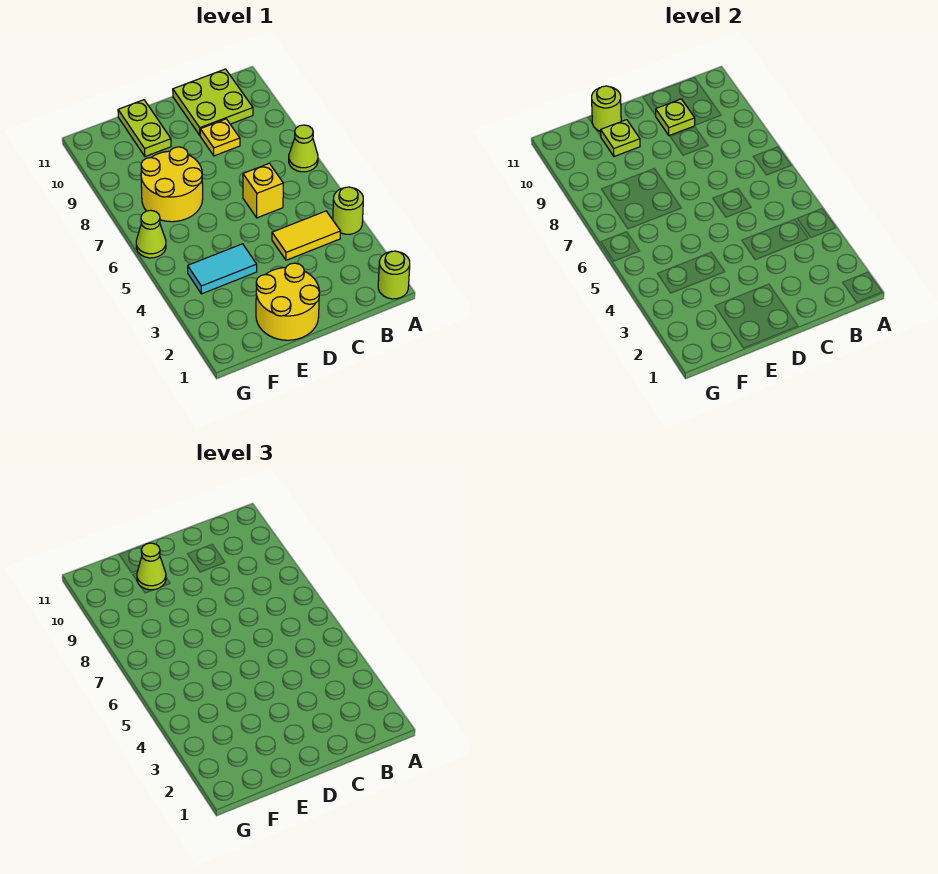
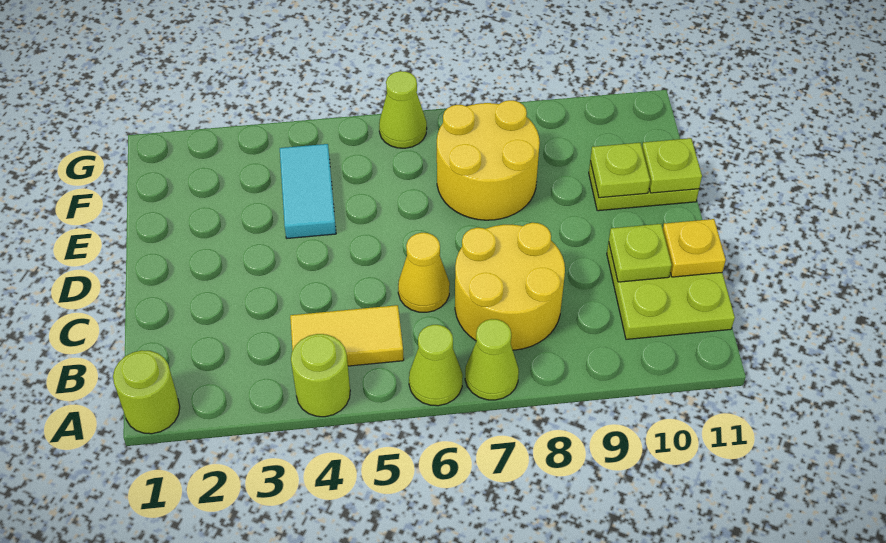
yellow tile B4:C4 level 1 -> yellow tile B4:B5 level 1
yellow brick C6 level 1 -> yellow cone C6 level 1
yellow plate C9 level 1 -> yellow plate C11 level 2
yellow round brick D1:E2 level 1 -> yellow round brick B7:C8 level 1
lime cone E10 level 3 -> lime cone A6 level 1
lime round brick E11 level 2 -> lime plate E11 level 2

